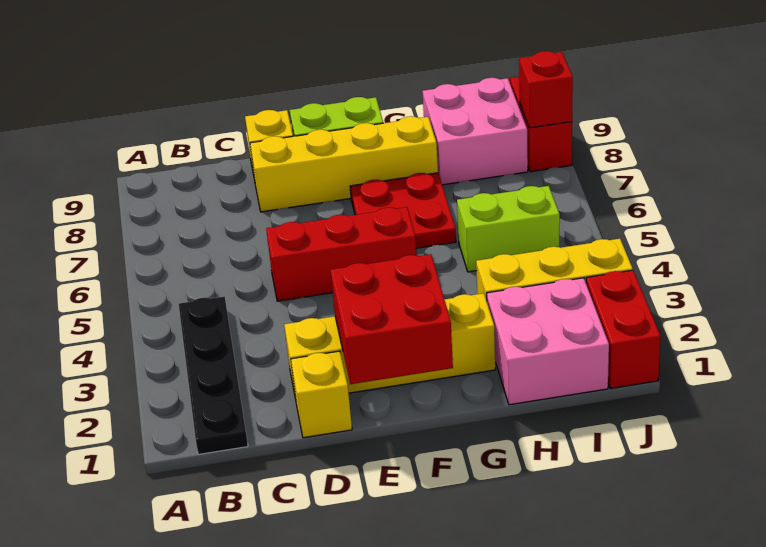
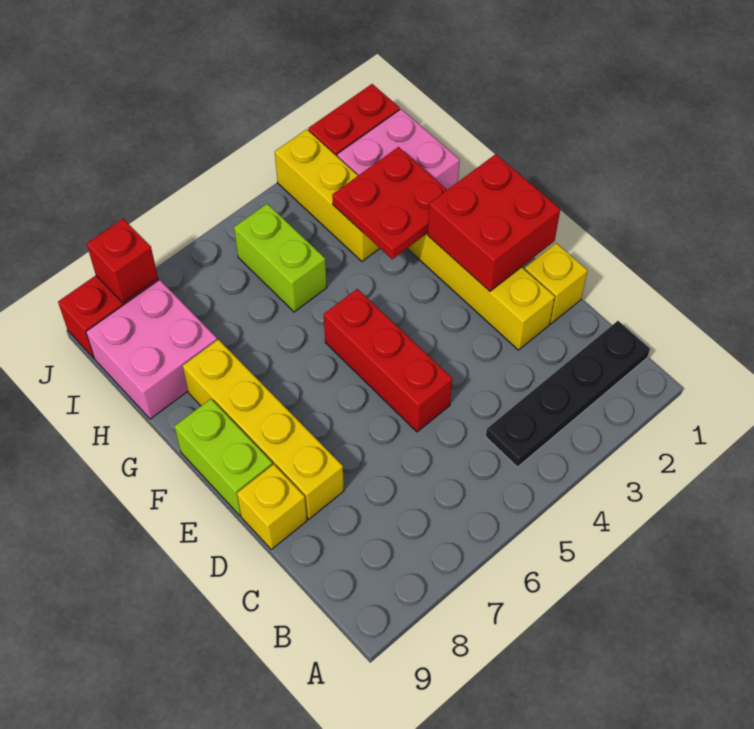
red plate F6:G7 level 1 -> red plate G2:H3 level 2

